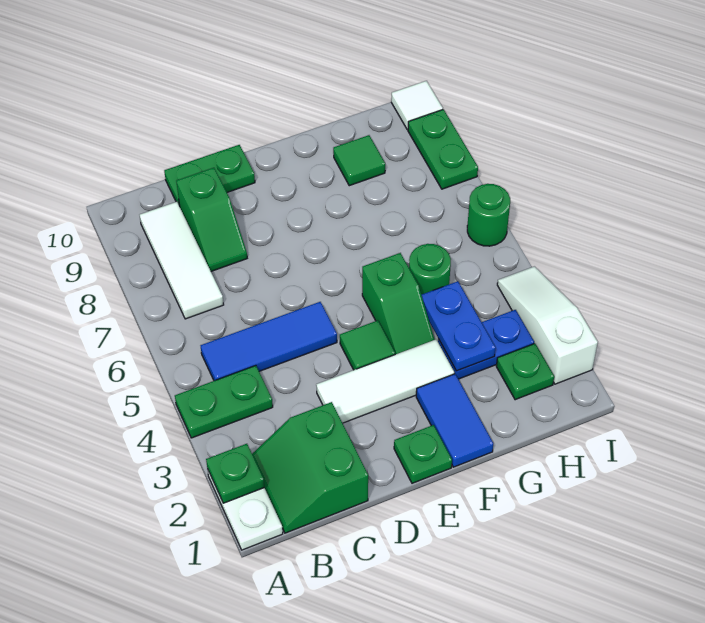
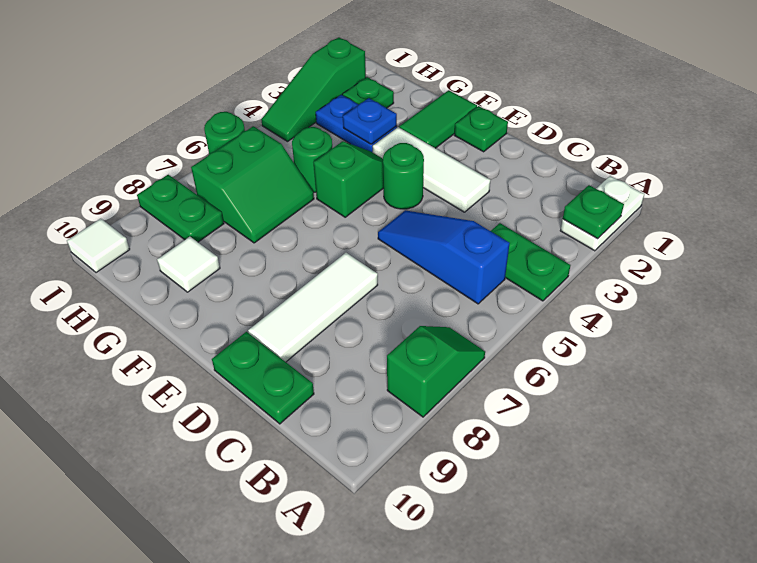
green slope B1:C2 level 1 top C -> green slope G6:H7 level 1 top H
blue tile B5:D5 level 1 -> blue slope B5:D5 level 1 top B
white tile B7:B9 level 1 -> white tile D7:D9 level 1
green slope C8:C9 level 1 top 9 -> green slope A7:A8 level 1 top 8
green tile E4 level 1 -> green round brick E4 level 1
blue tile F1:F2 level 1 -> green tile F1:F2 level 1
blue plate G3:G4 level 2 -> blue plate G3 level 2
green tile G9 level 1 -> white tile G9 level 1
white slope I2:I4 level 1 top 2 -> green slope I2:I4 level 1 top 2
green plate I8:I9 level 1 -> green plate H8:I8 level 1

